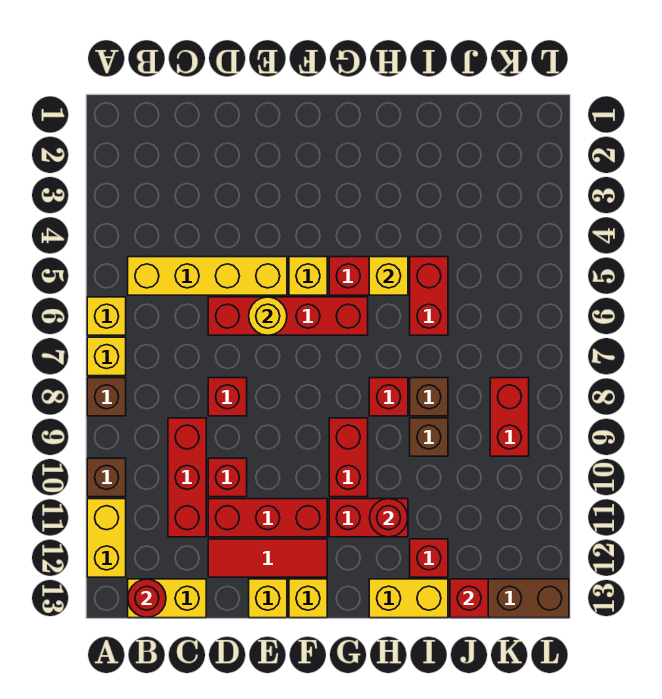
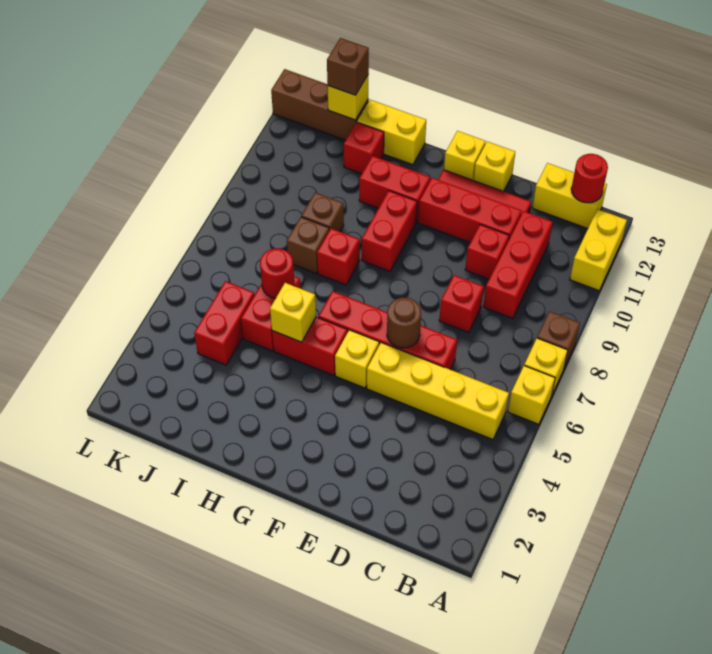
brown brick A10 level 1 -> brown brick J13 level 3
yellow round brick E6 level 2 -> brown round brick E6 level 2
red round brick H11 level 2 -> red round brick I6 level 2
red brick J13 level 2 -> yellow brick J13 level 2
red brick K8:K9 level 1 -> red brick J4:J5 level 1

